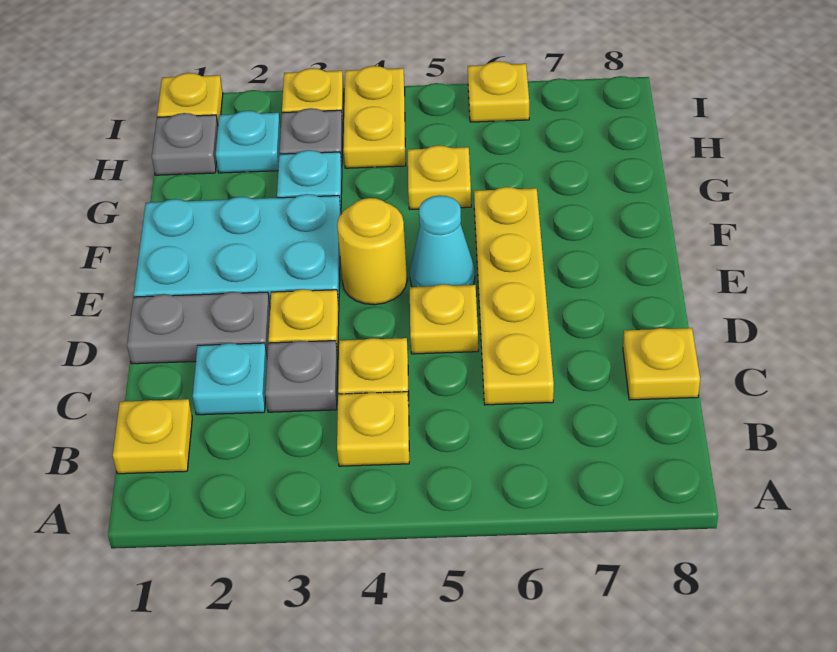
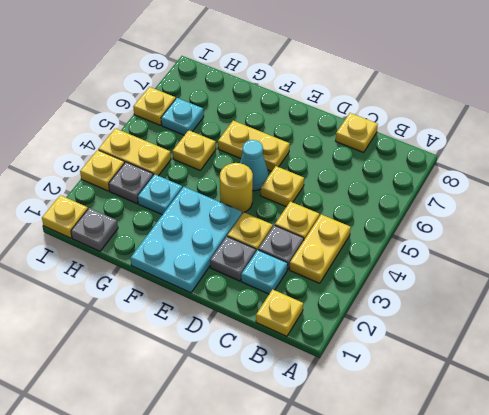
yellow plate B4 level 1 -> yellow plate B3:B4 level 1
yellow plate C6:F6 level 1 -> yellow plate E6:F6 level 1
grey plate D1:D2 level 1 -> grey plate D2 level 1
cyan plate H2 level 1 -> cyan plate H6 level 1

